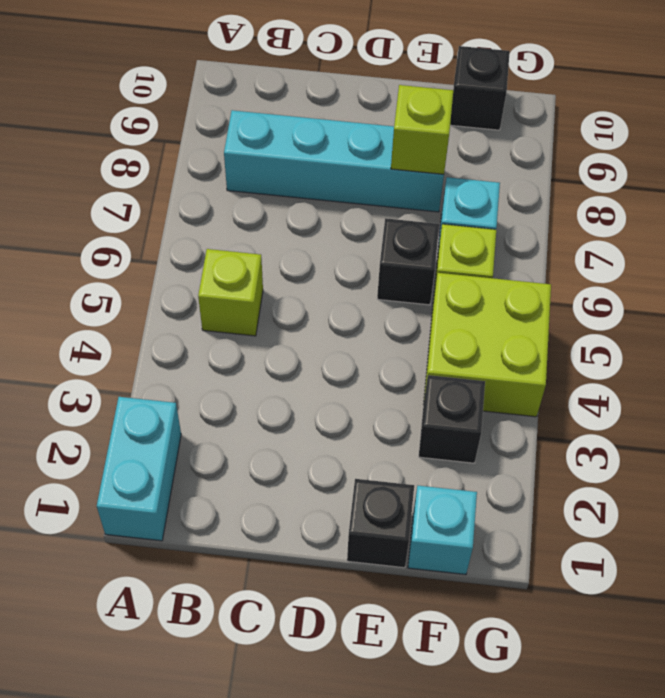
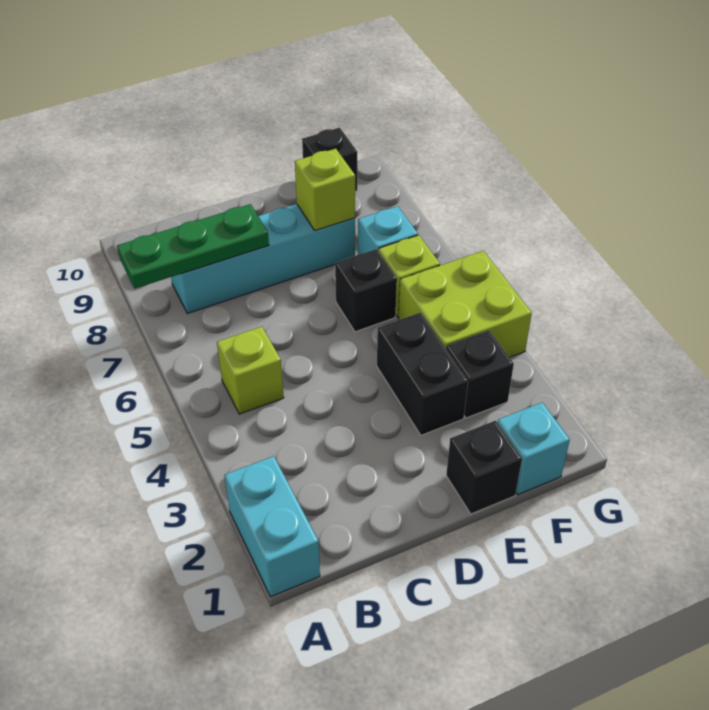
none -> green plate A8:C8 level 2
none -> black brick E3:E4 level 1

